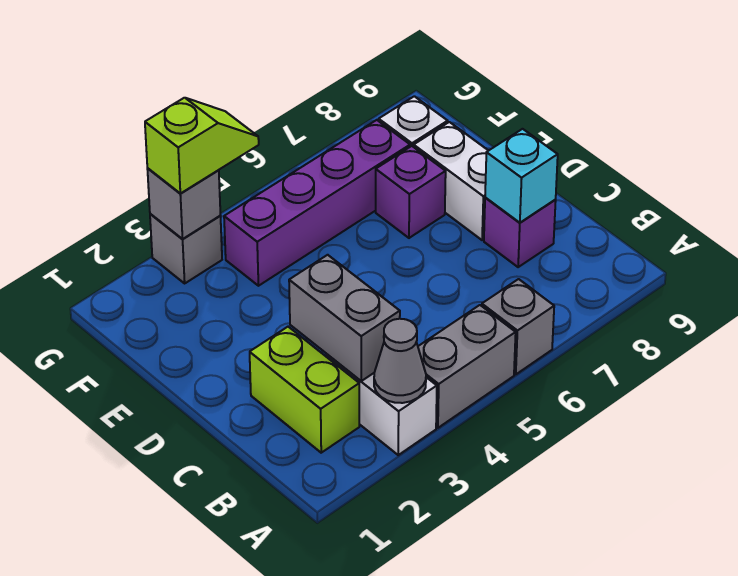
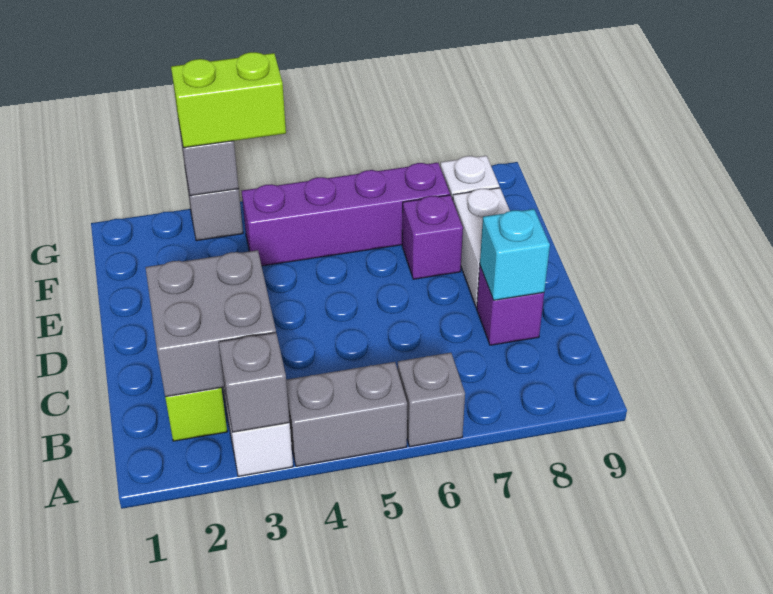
grey cone A3 level 2 -> grey brick A3 level 2
grey brick B3:C3 level 2 -> grey brick B2:C3 level 2
lime slope G3:G4 level 3 top 3 -> lime brick G3:G4 level 3

